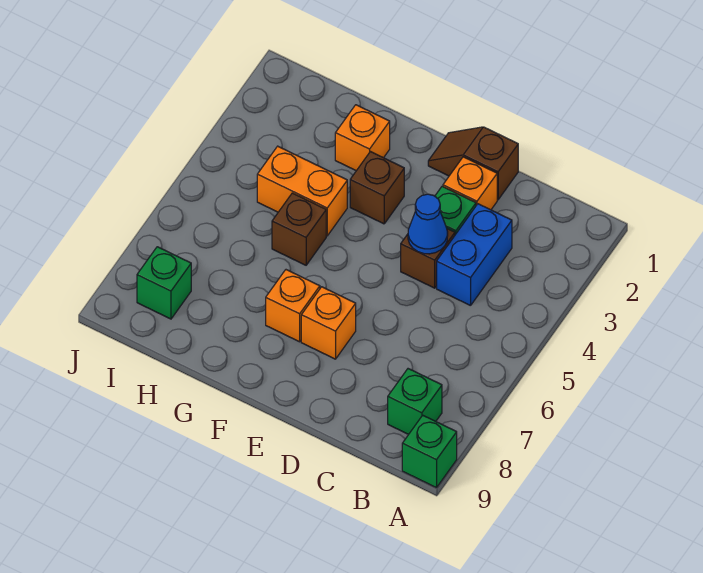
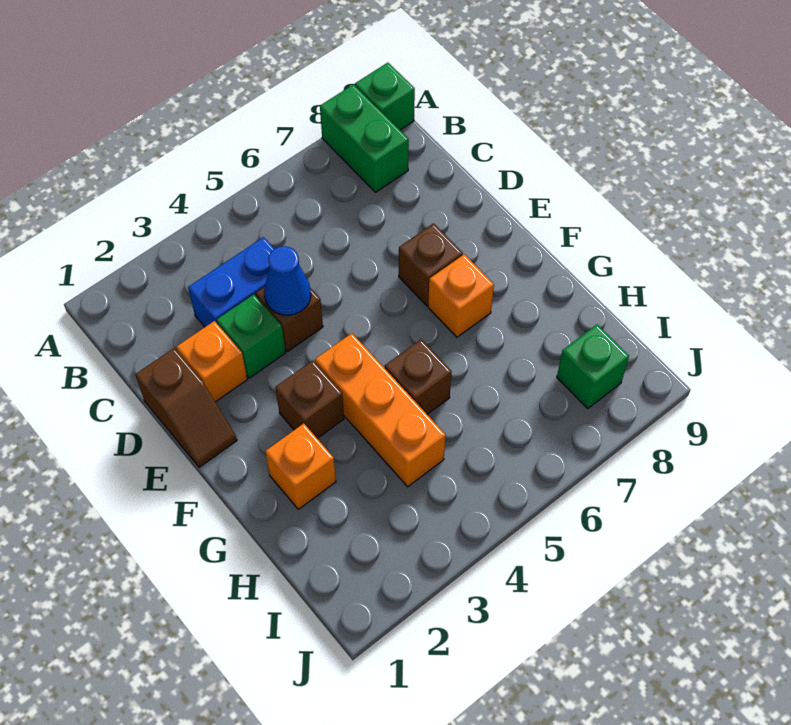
green brick B8 level 1 -> green brick A8:B8 level 1
orange brick E7 level 1 -> brown brick E7 level 1
orange brick G4:H4 level 1 -> orange brick F4:H4 level 1

